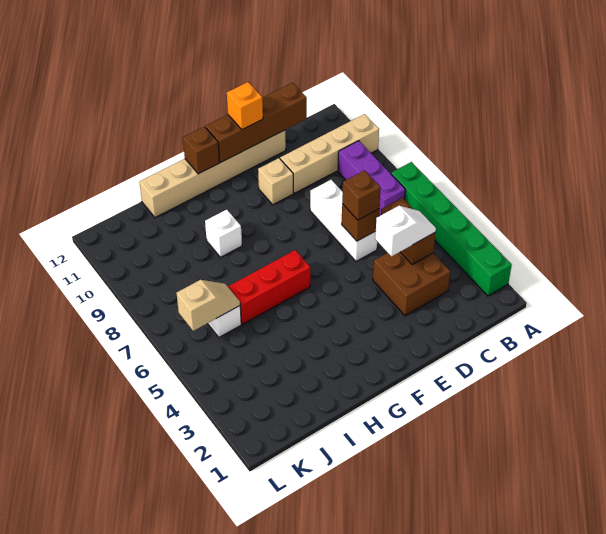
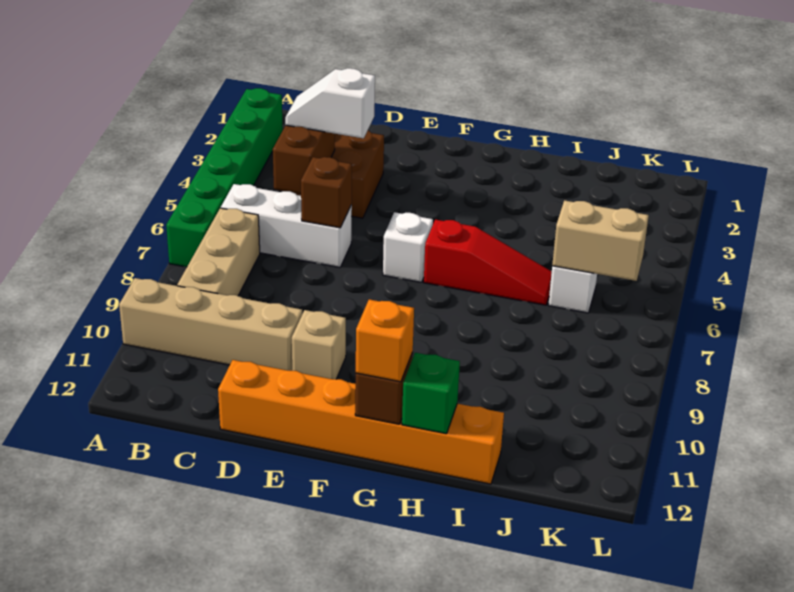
purple brick B7:B9 level 1 -> tan brick B7:B9 level 1
brown brick C12:F12 level 2 -> none
white brick D6:D8 level 1 -> white brick B6:D6 level 1
brown brick D6 level 3 -> none
tan brick D12:I12 level 1 -> orange brick D12:I12 level 1
orange brick E12 level 3 -> orange brick G12 level 3
red brick G6:I6 level 1 -> red slope G6:I6 level 1 top G
white brick H9 level 1 -> white brick F6 level 1
none -> green brick H12 level 2
tan slope J6:K6 level 2 top K -> tan brick J6:K6 level 2

